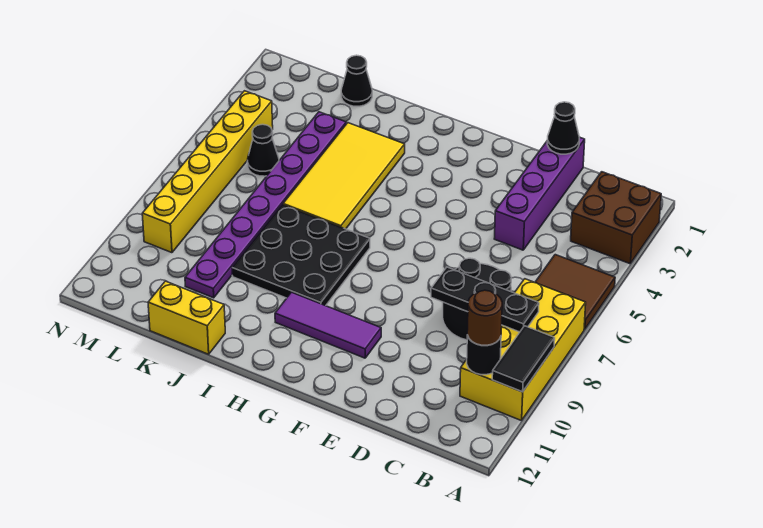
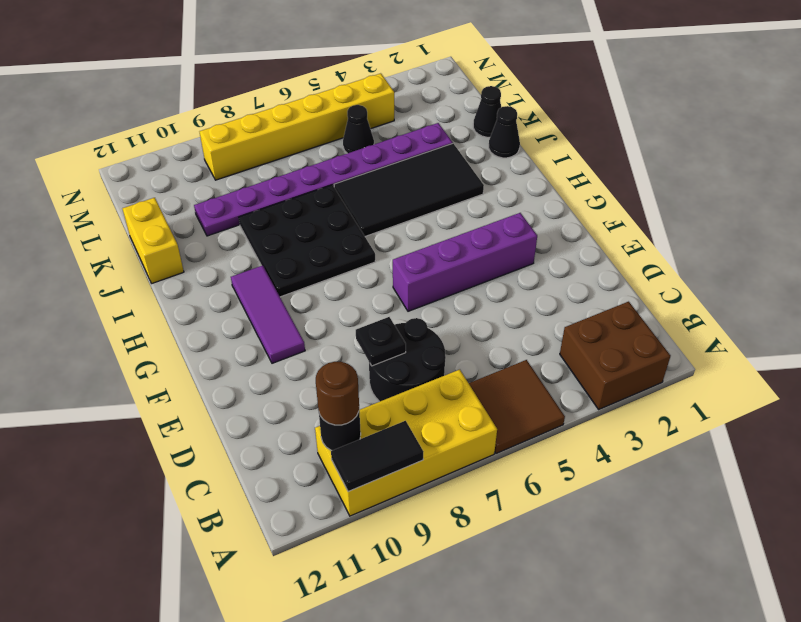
black plate B8:D8 level 2 -> black plate D8 level 2
purple brick D1:D4 level 1 -> purple brick F3:F6 level 1
black cone D1 level 2 -> black cone J1 level 1
yellow tile I3:J6 level 1 -> black tile I3:J6 level 1

